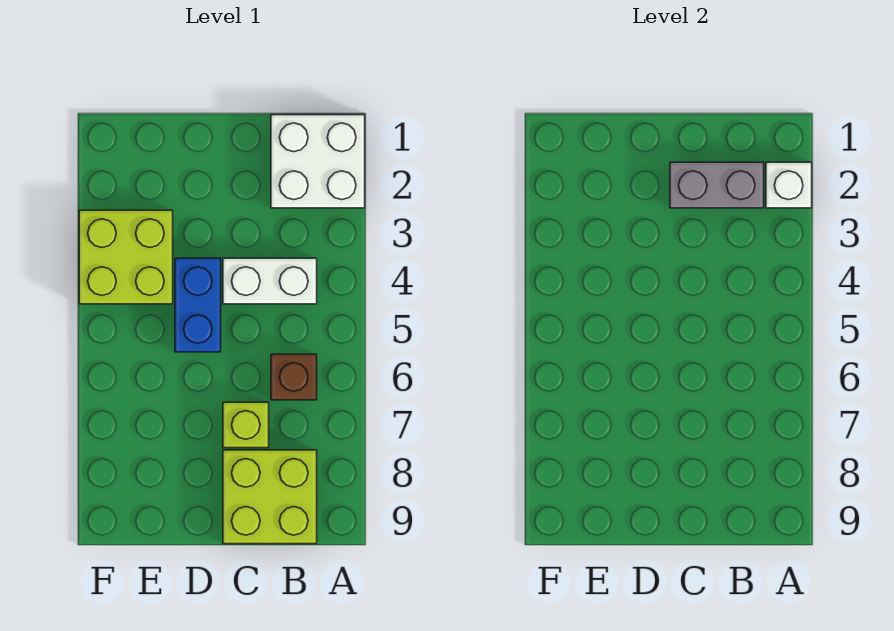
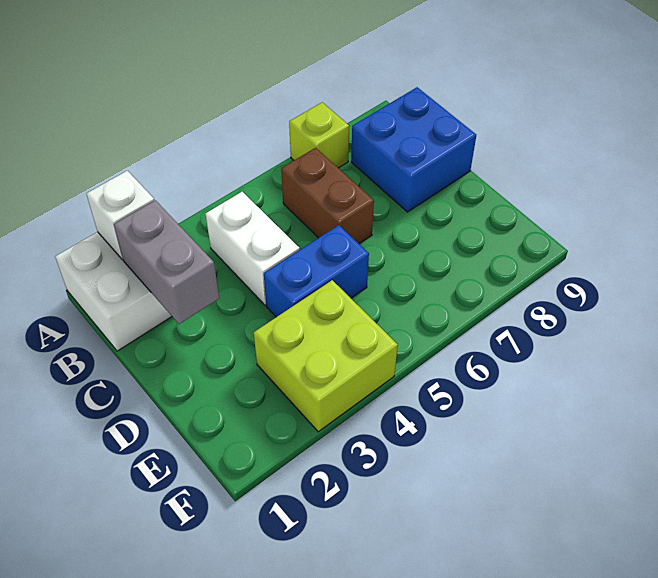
brown brick B6 level 1 -> brown brick B6:C6 level 1
lime brick B8:C9 level 1 -> blue brick B8:C9 level 1
lime brick C7 level 1 -> lime brick A7 level 1

